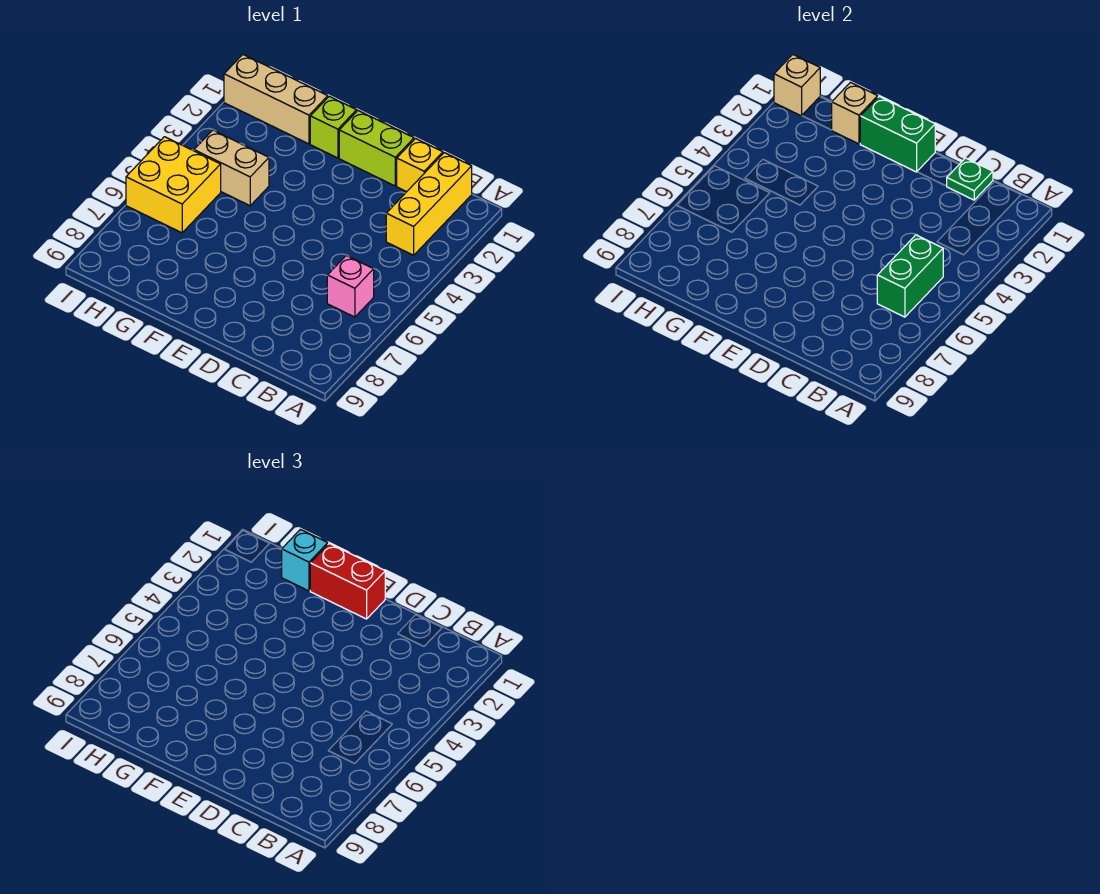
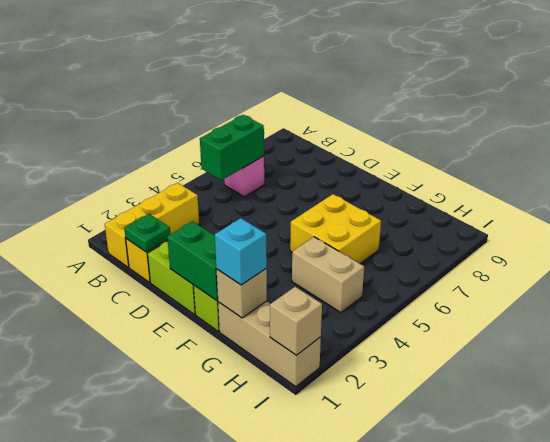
red brick E1:F1 level 3 -> none
yellow brick H5:I6 level 1 -> yellow brick F5:G6 level 1

